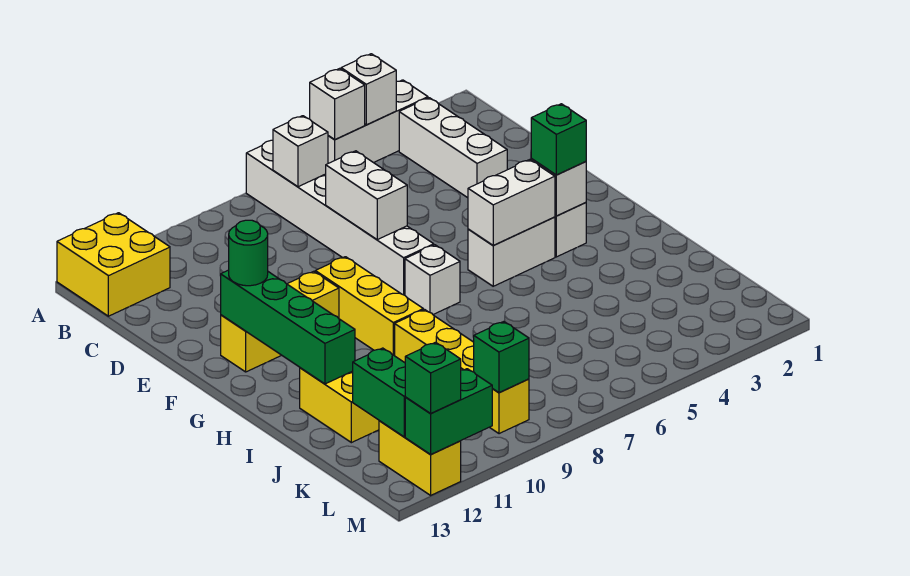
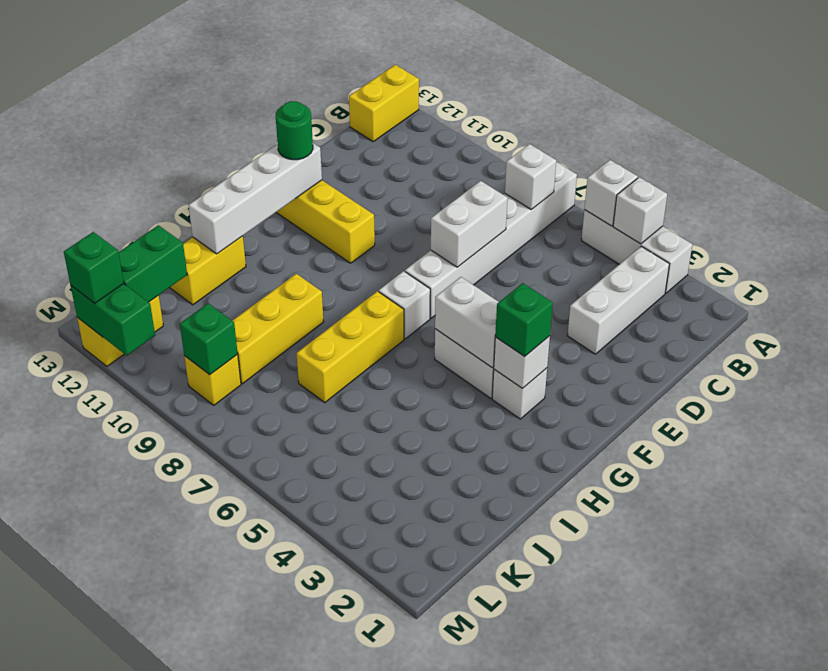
yellow brick A12:B13 level 1 -> yellow brick A13:B13 level 1
yellow brick F9:H9 level 1 -> yellow brick H7:J7 level 1
green brick F12:I12 level 2 -> white brick F12:I12 level 2

